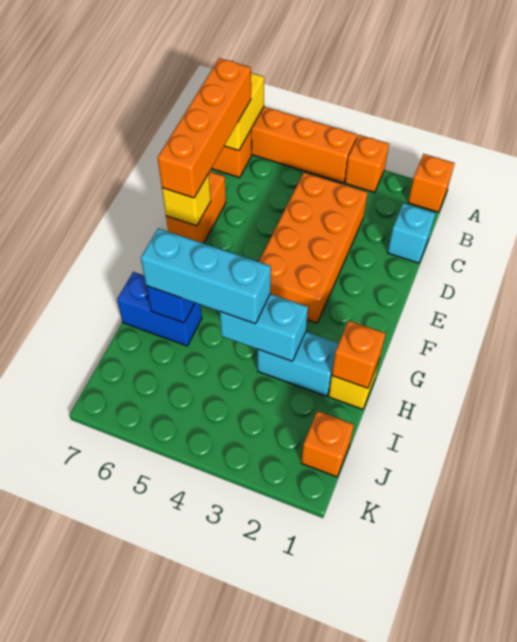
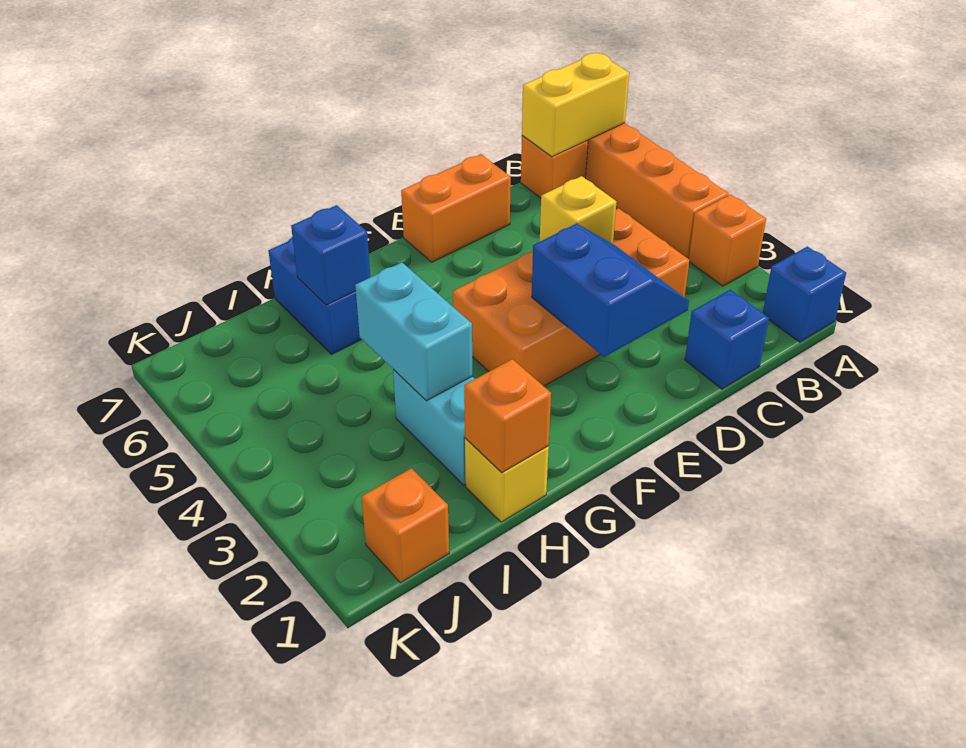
orange brick A1 level 1 -> blue brick A1 level 1
orange brick B7:E7 level 3 -> none
cyan brick C1 level 1 -> blue brick C1 level 1
none -> blue slope D2:E3 level 2 top E
yellow brick E7 level 2 -> yellow brick D4 level 2
cyan brick H4:H6 level 3 -> none

